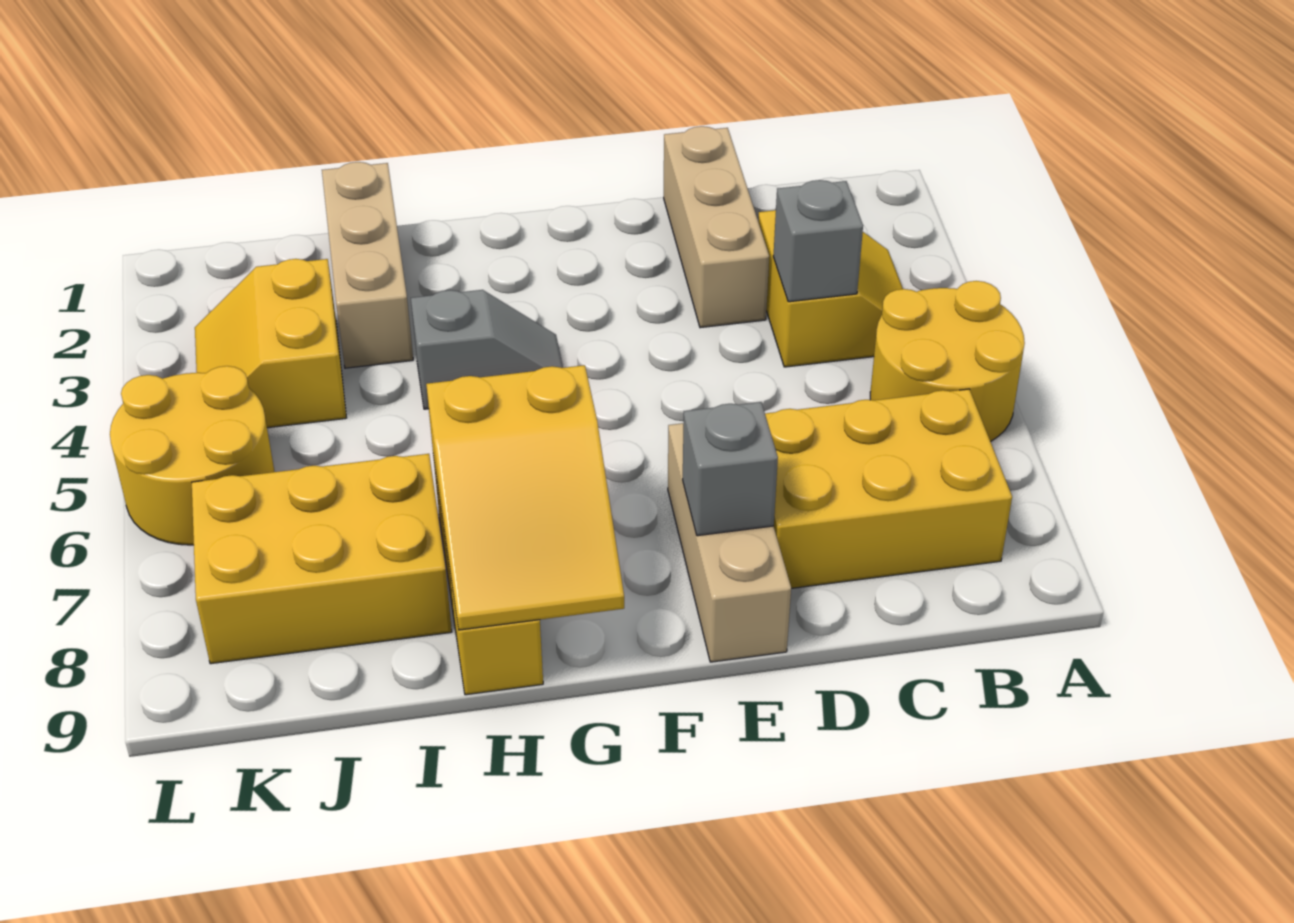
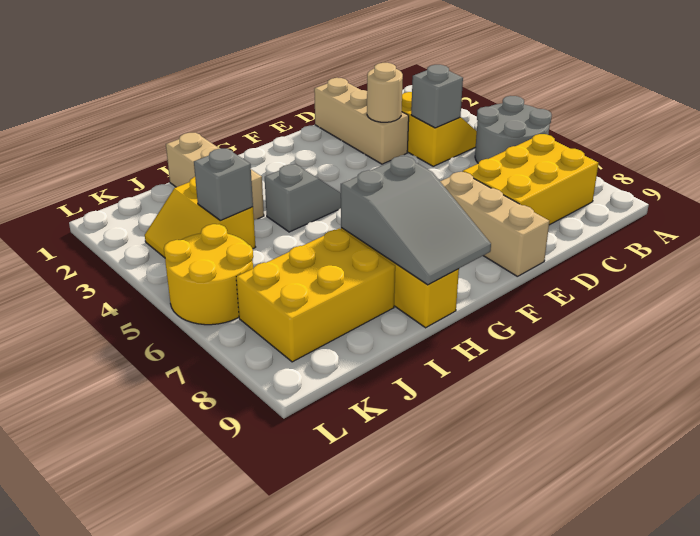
yellow round brick A5:B6 level 1 -> grey round brick A5:B6 level 1
none -> tan round brick D3 level 2
grey brick E8 level 2 -> grey brick J4 level 2
yellow slope G7:H9 level 2 top 7 -> grey slope G7:H9 level 2 top 7

